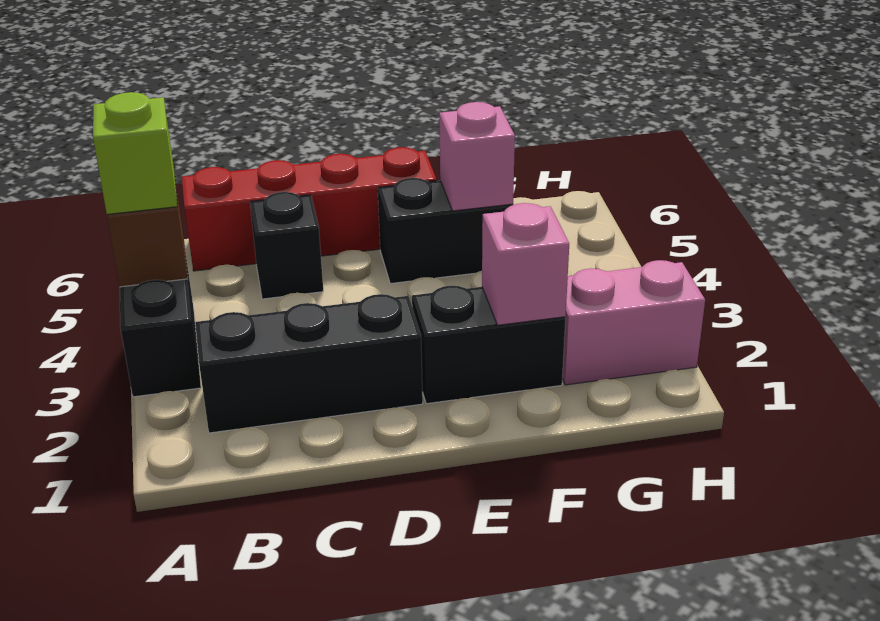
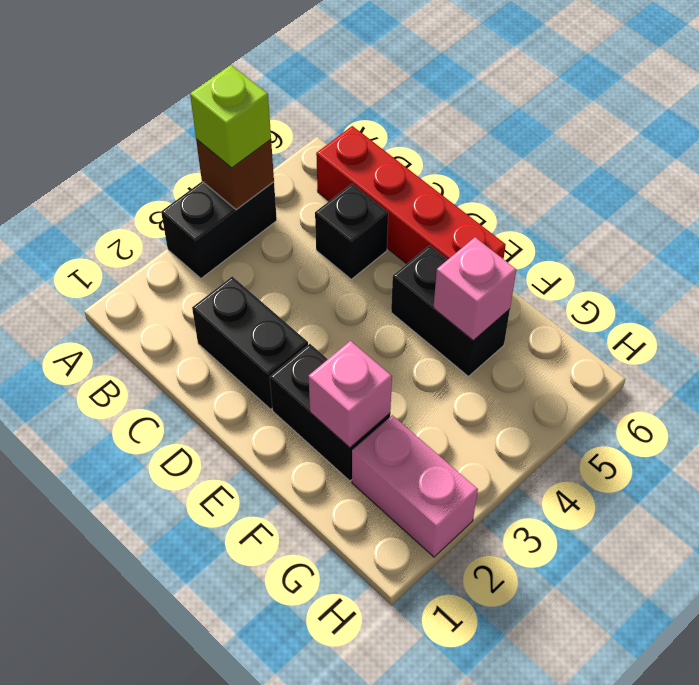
black brick B2:D2 level 1 -> black brick C2:D2 level 1

